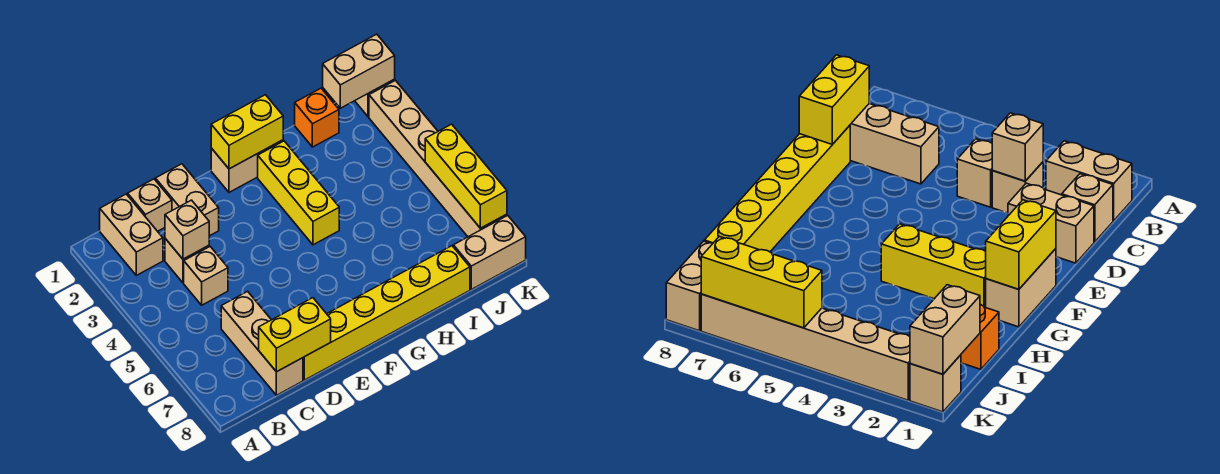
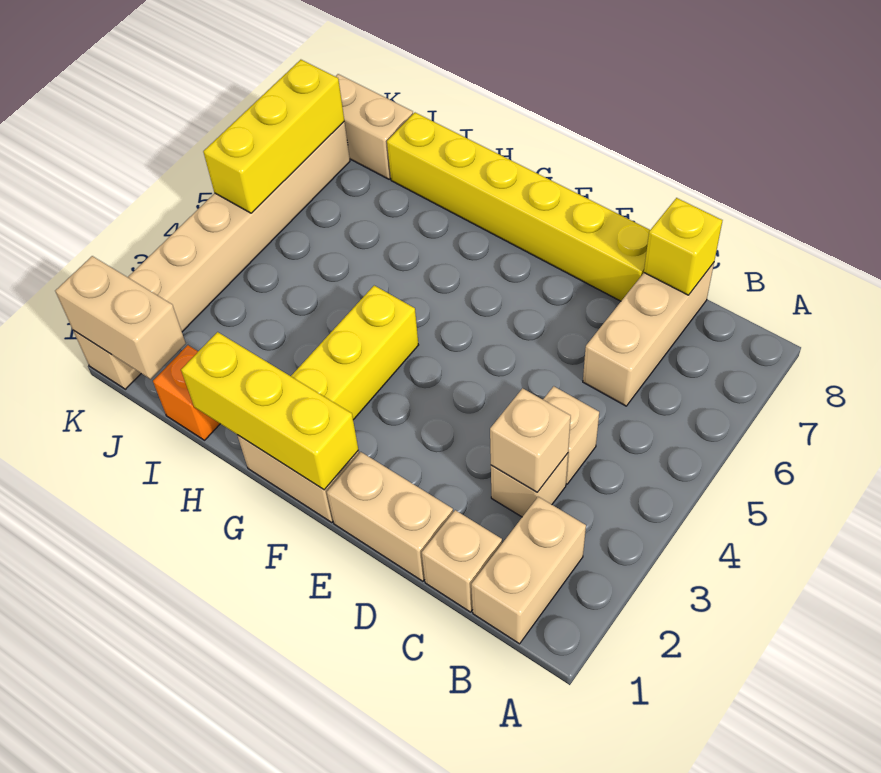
yellow brick C8:D8 level 2 -> yellow brick C8 level 2
tan brick D1:D2 level 1 -> tan brick D1:E1 level 1
yellow brick F1:G1 level 2 -> yellow brick F1:H1 level 2

